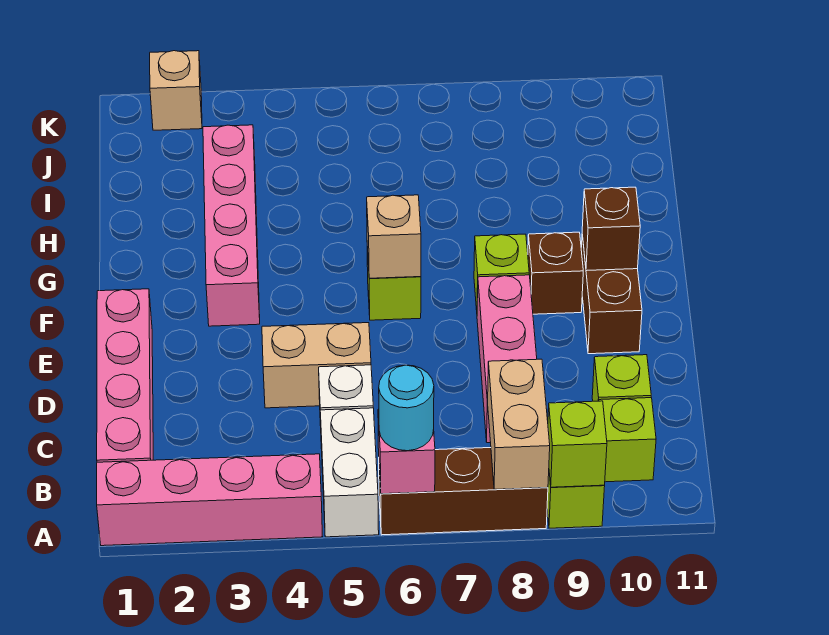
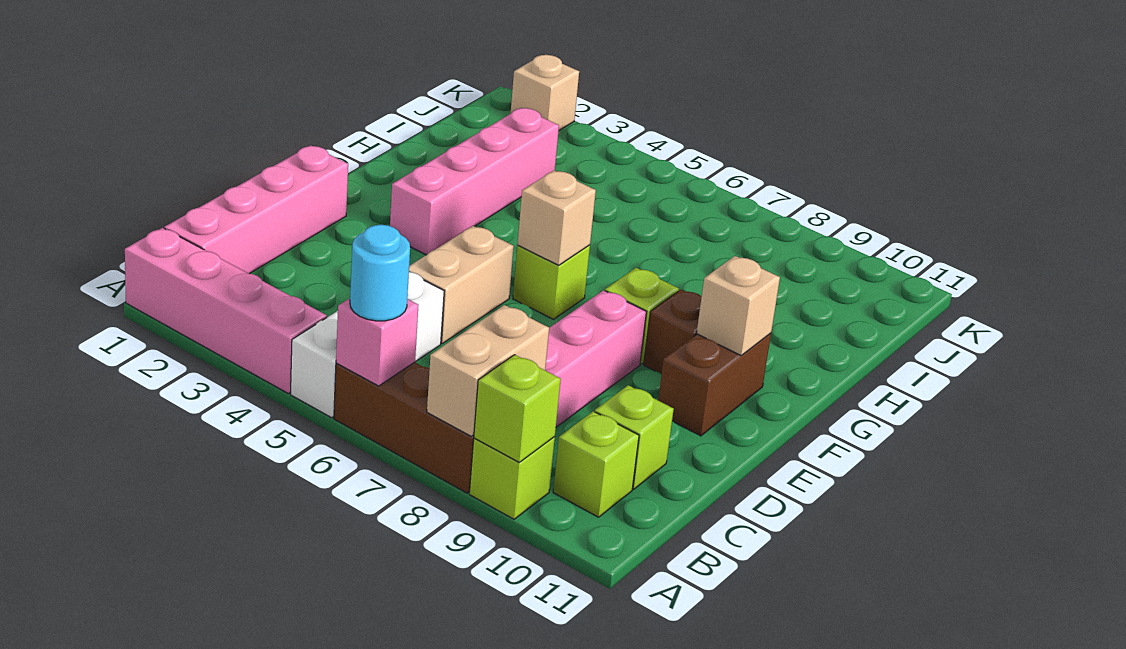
tan brick D4:D5 level 1 -> tan brick D5:E5 level 1
brown brick F10 level 2 -> tan brick F10 level 2

